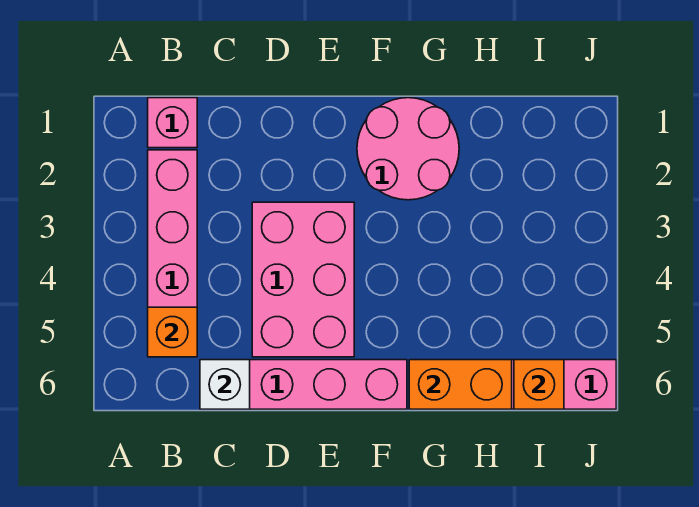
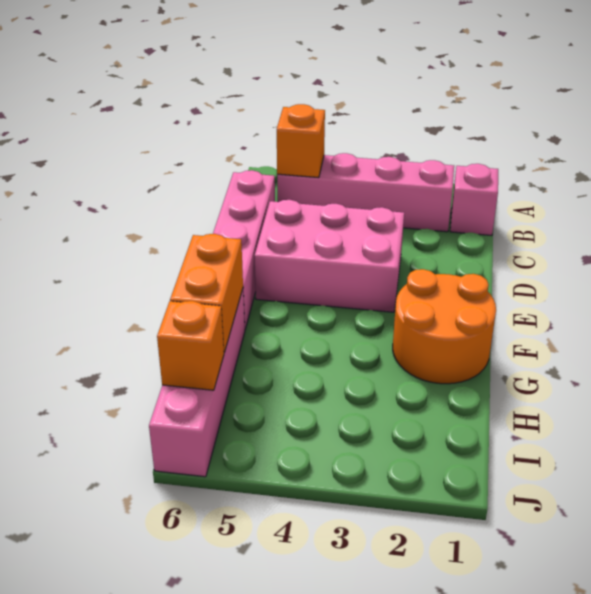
white brick C6 level 2 -> none
pink round brick F1:G2 level 1 -> orange round brick F1:G2 level 1

